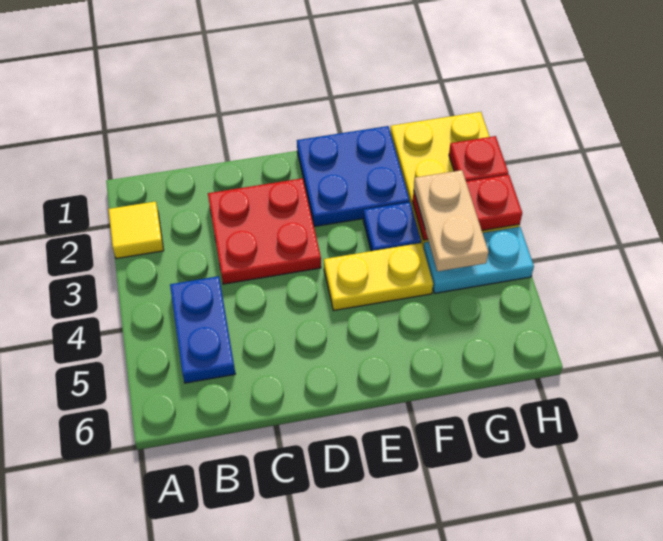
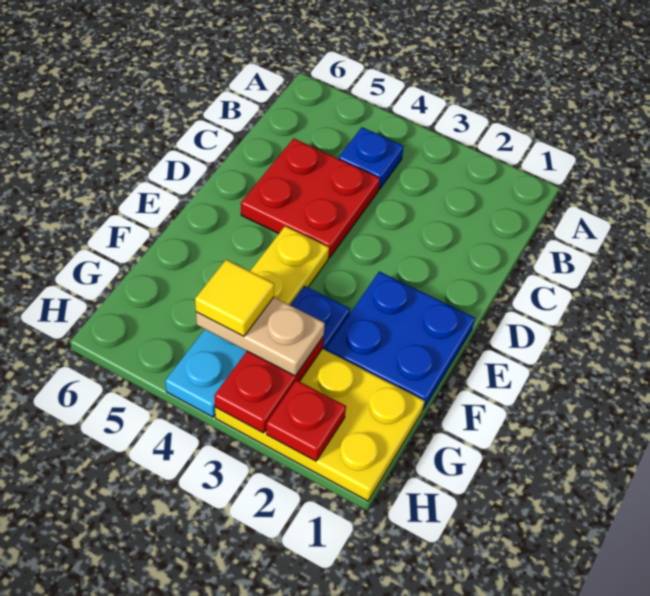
yellow tile A2 level 1 -> yellow tile G4 level 4
blue plate B4:B5 level 1 -> blue plate B4 level 1
red plate C2:D3 level 1 -> red plate C4:D5 level 1

